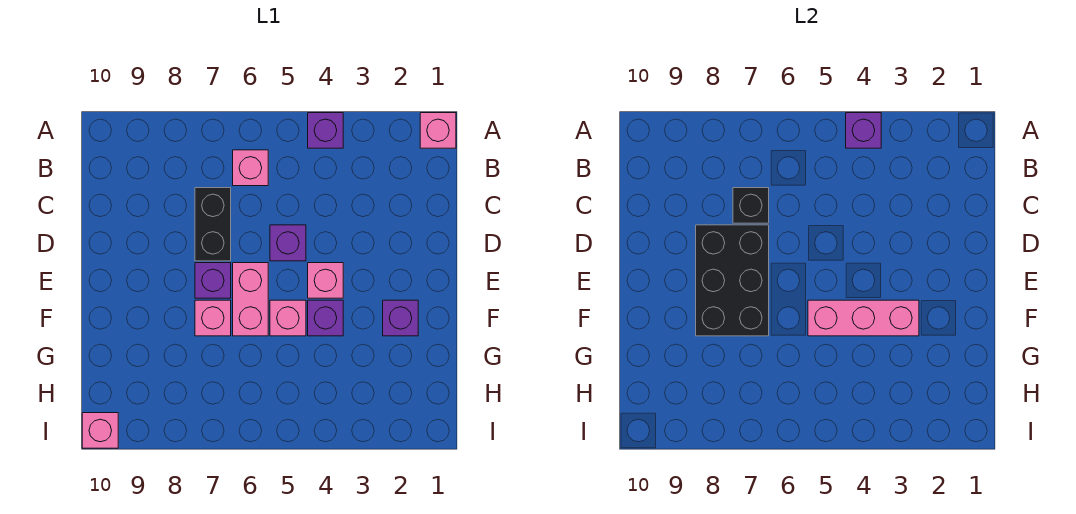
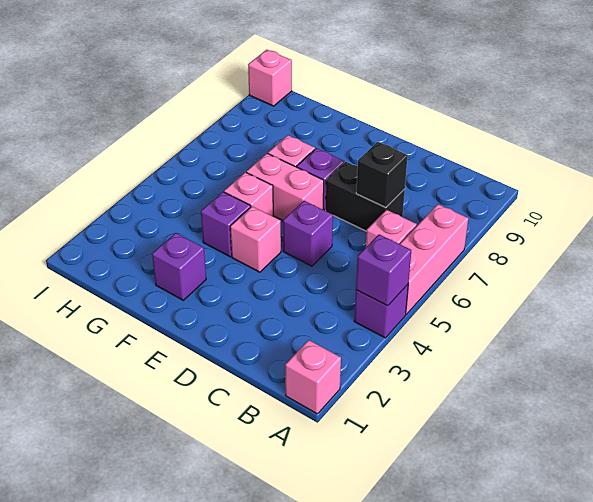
black brick D7:F8 level 2 -> none
pink brick F3:F5 level 2 -> pink brick A5:A7 level 1

